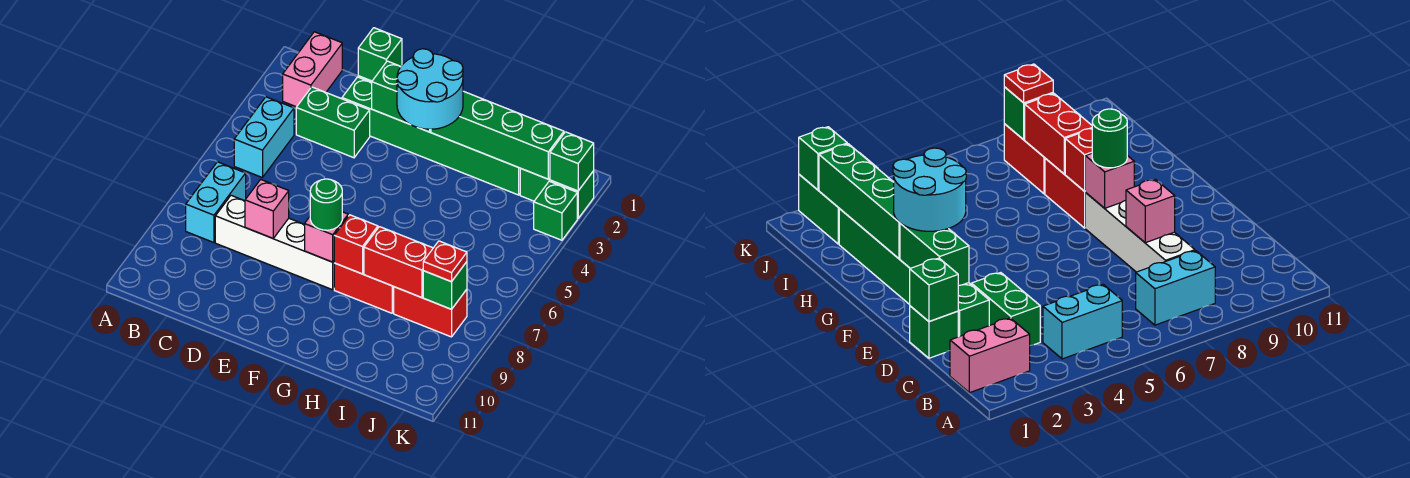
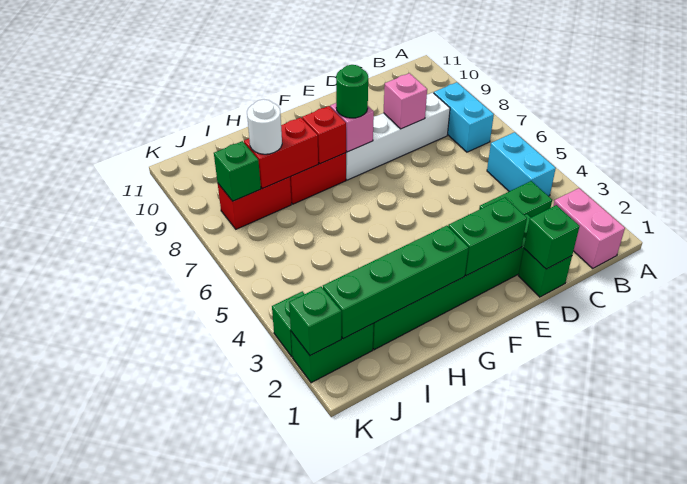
cyan round brick F2:G3 level 3 -> none
none -> white round brick I8 level 3
red plate J8 level 3 -> none

